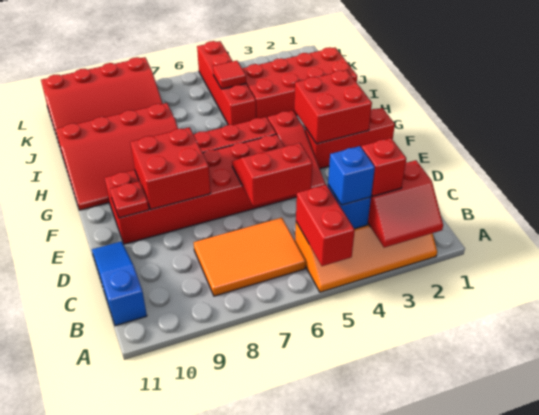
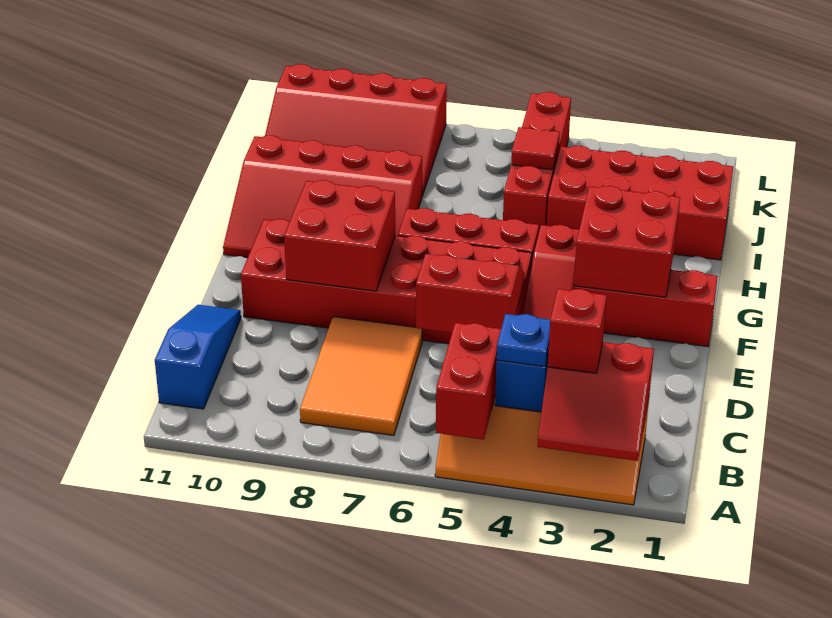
blue brick B4 level 3 -> blue plate B4 level 3
orange tile B6:C8 level 1 -> orange tile B7:D8 level 1
red plate E10 level 2 -> none

